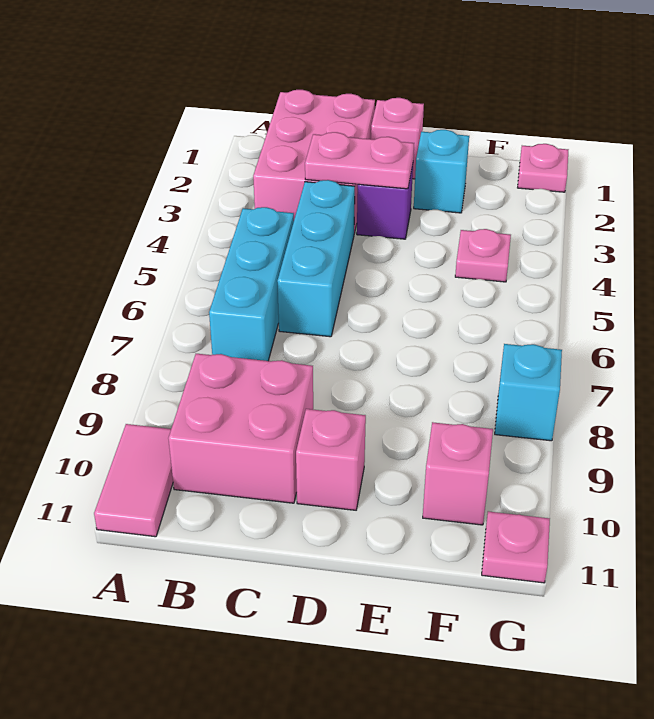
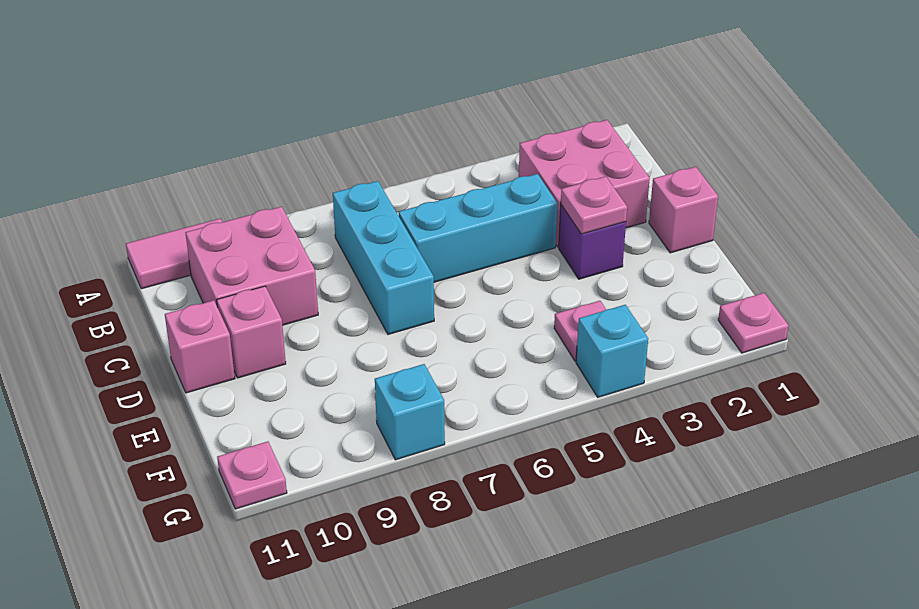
pink brick B1:C3 level 1 -> pink brick B2:C3 level 1
cyan brick B5:B7 level 1 -> cyan brick B7:D7 level 1
pink plate C3:D3 level 2 -> pink plate D3 level 2
cyan brick E2 level 1 -> cyan brick G4 level 1
pink brick F10 level 1 -> pink brick D11 level 1

